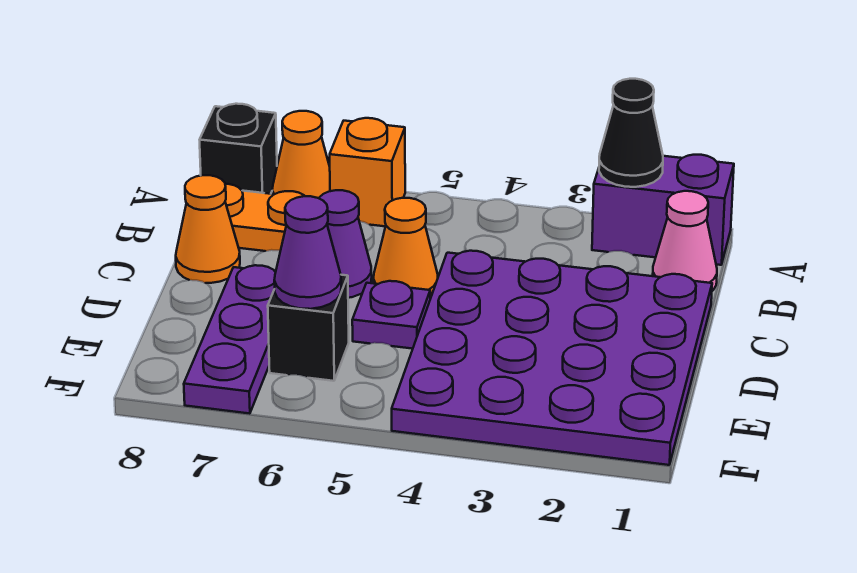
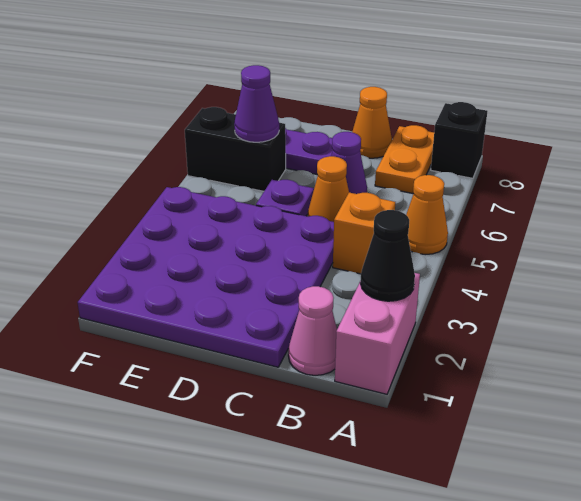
purple brick A1:A2 level 1 -> pink brick A1:A2 level 1
orange brick A6 level 1 -> orange brick B4 level 1
orange cone A7 level 1 -> orange cone A5 level 1
black brick E6 level 1 -> black brick E6:F6 level 1

